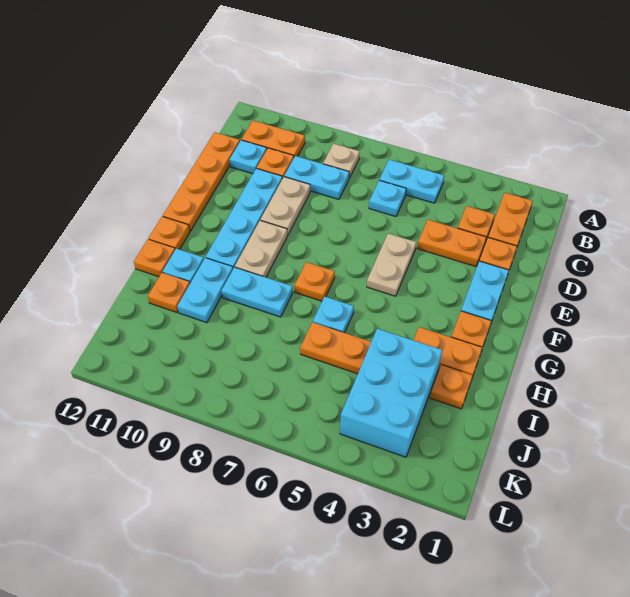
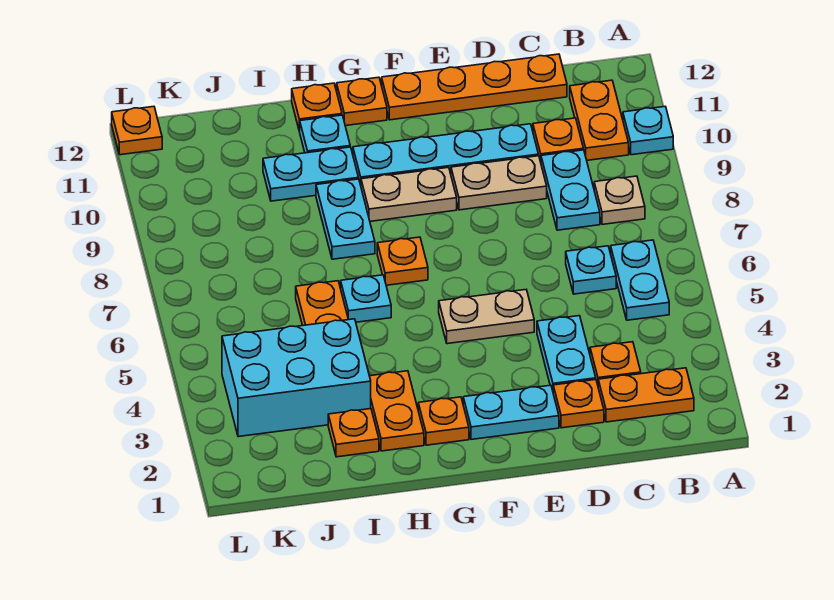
cyan plate C11 level 1 -> cyan plate A10 level 1
orange plate D3:D4 level 1 -> cyan plate D3:D4 level 1
orange plate I11 level 1 -> orange plate L12 level 1

